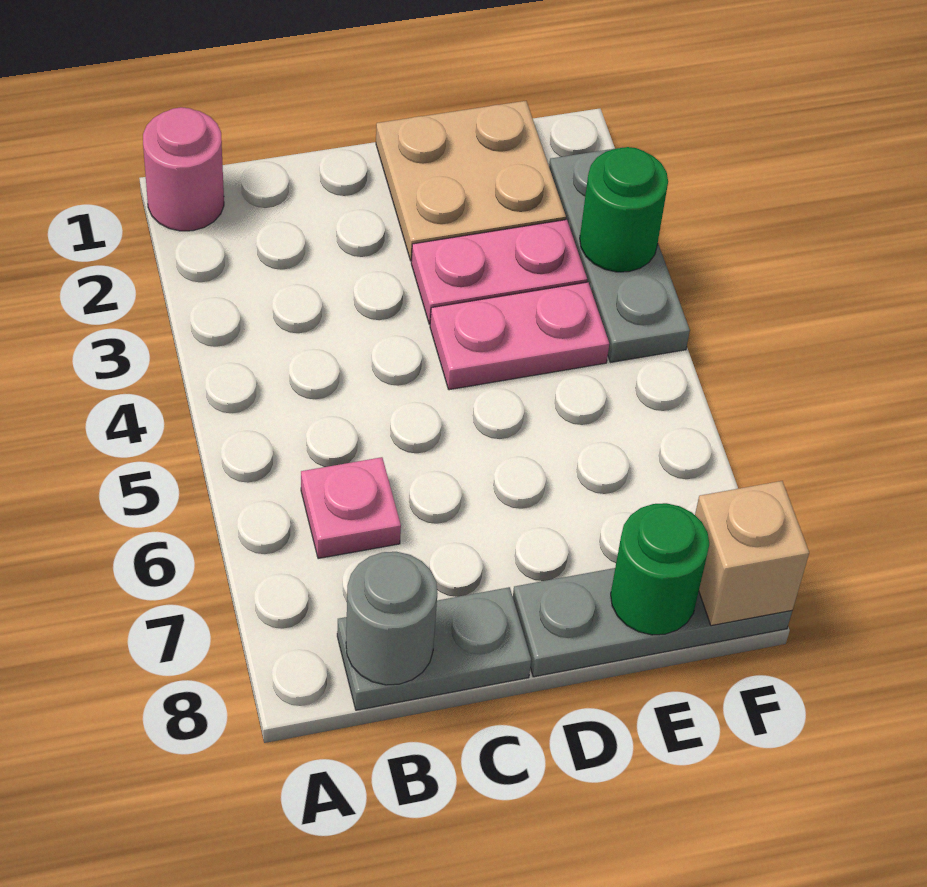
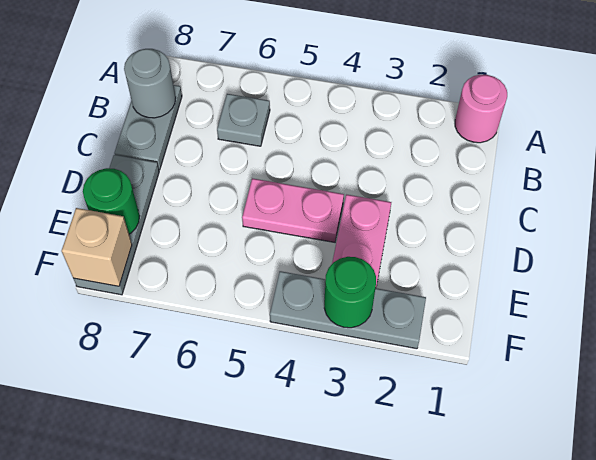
pink plate B6 level 1 -> grey plate B6 level 1
tan plate D1:E2 level 1 -> none
pink plate D4:E4 level 1 -> pink plate D4:D5 level 1

